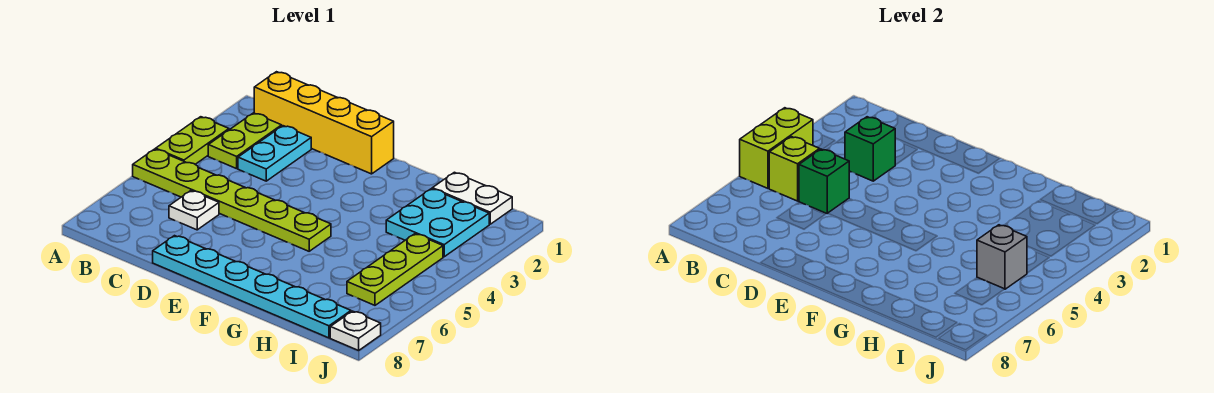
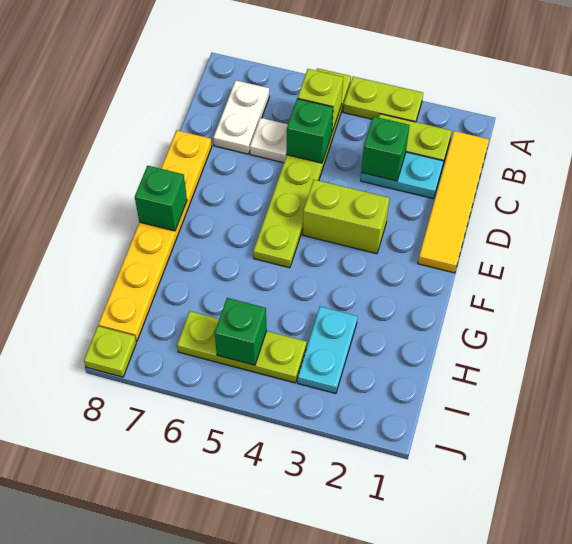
lime brick A4:A5 level 2 -> lime brick E3:E4 level 1
yellow brick B1:E1 level 1 -> yellow tile B1:E1 level 1
cyan plate D8:I8 level 1 -> yellow plate D8:I8 level 1
none -> green brick F8 level 2
white plate H1:I1 level 1 -> white plate B7:C7 level 1
cyan plate H2:I3 level 1 -> cyan plate H3:I3 level 1
grey brick I5 level 2 -> green brick I5 level 2
white plate J8 level 1 -> lime plate J8 level 1

